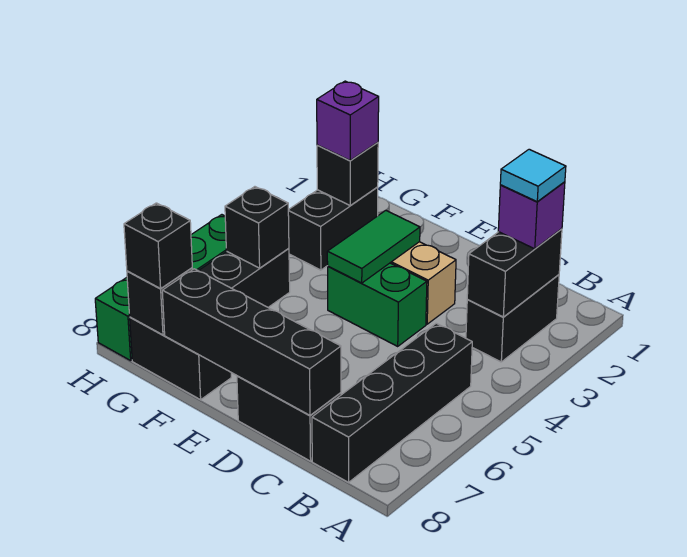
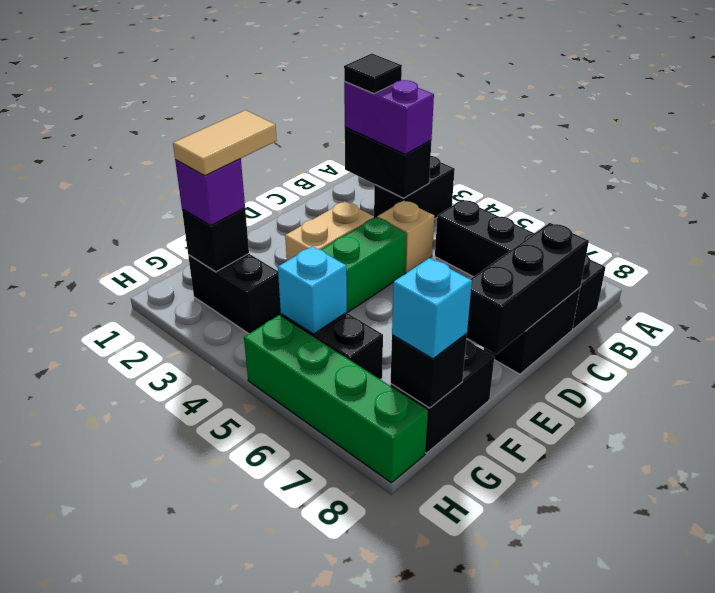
black brick B2:B3 level 1 -> black brick A3:B3 level 1
purple brick B2 level 3 -> purple brick B2:B3 level 3
cyan tile B2 level 4 -> black tile B2 level 4
none -> tan brick C4 level 1
black brick C8:F8 level 2 -> black brick C8:E8 level 2
green tile E3:E4 level 2 -> none
none -> tan tile F2:G2 level 4
black brick G5 level 2 -> cyan brick G5 level 2
black brick G8 level 3 -> cyan brick G8 level 3

